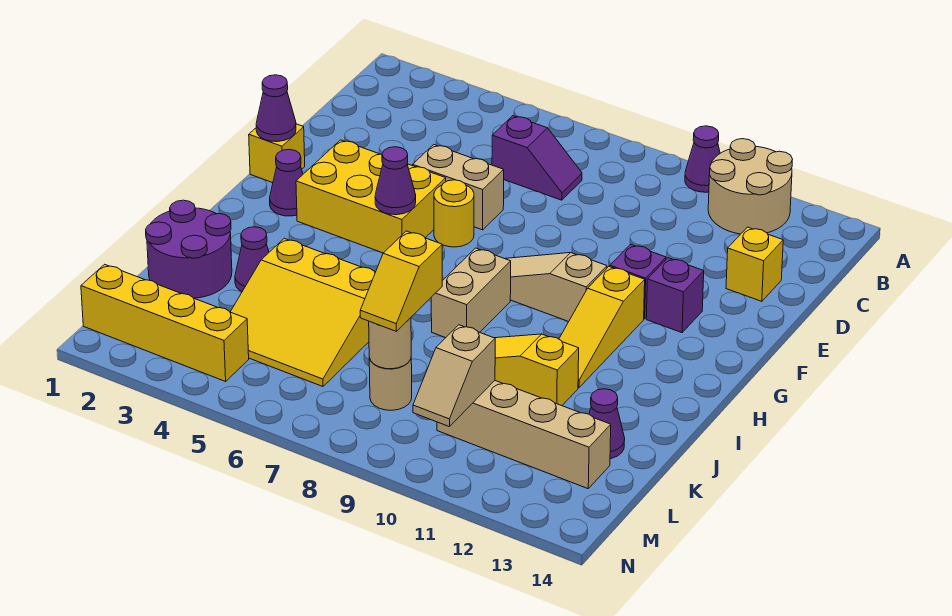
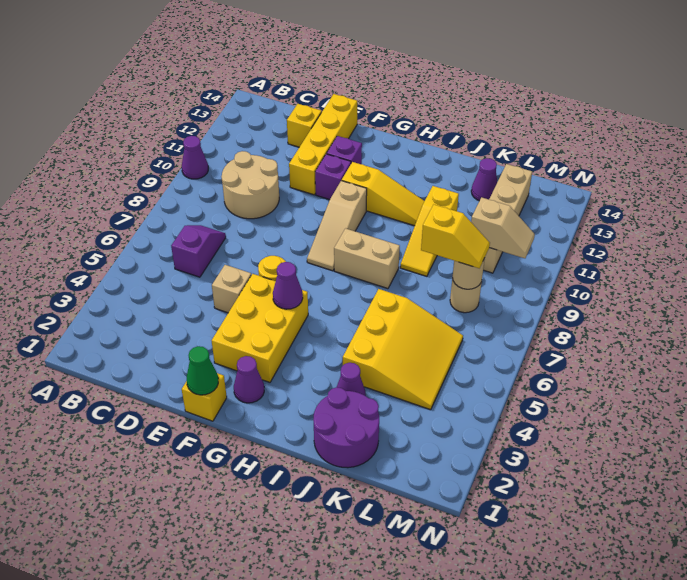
tan round brick A11:B12 level 1 -> tan round brick C9:D10 level 1
tan brick E5:E6 level 1 -> tan brick E5 level 1
purple cone F1 level 2 -> green cone F1 level 2
yellow brick M1:M4 level 1 -> yellow brick E11:E14 level 1

